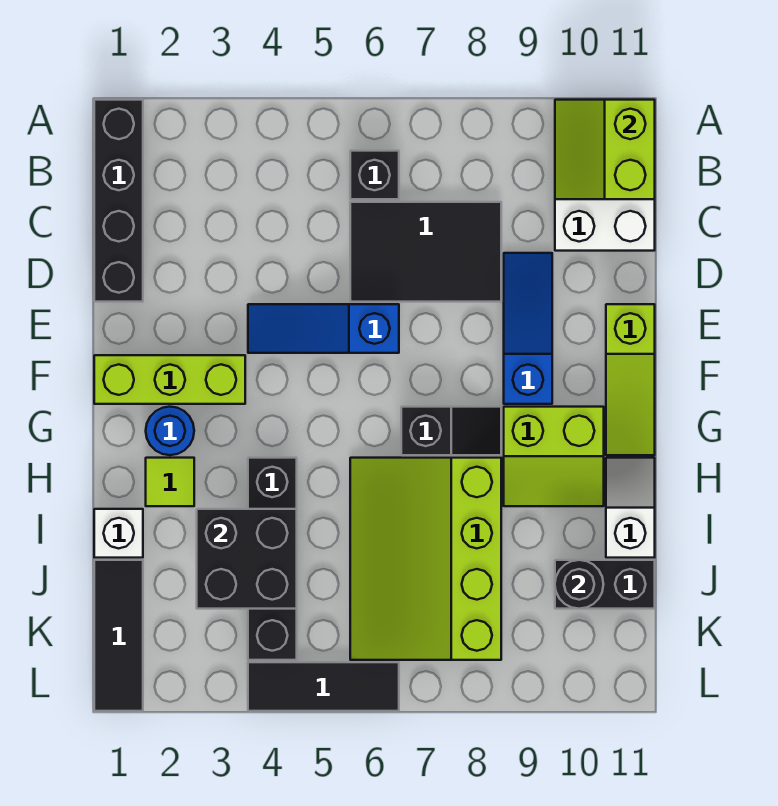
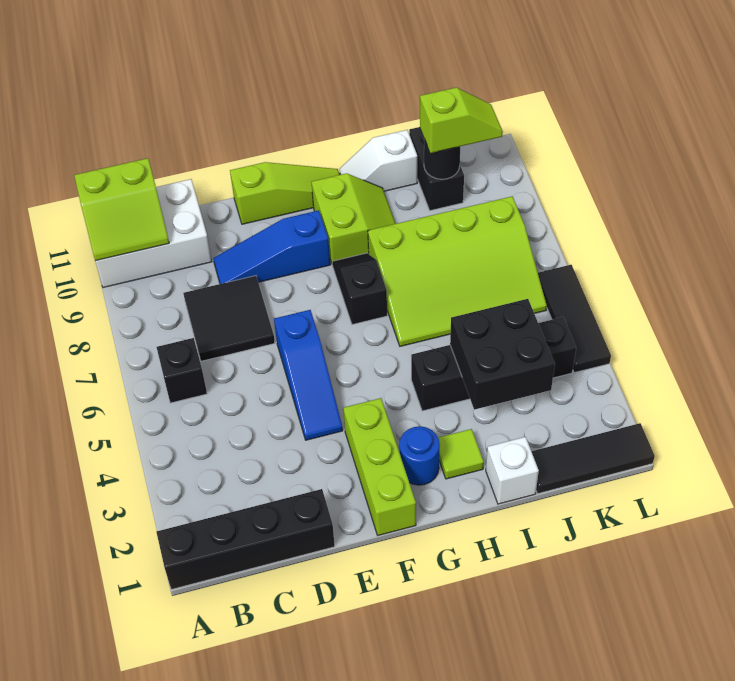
black tile C6:D8 level 1 -> black tile C7:D8 level 1
none -> lime slope J10:K10 level 3 top J

